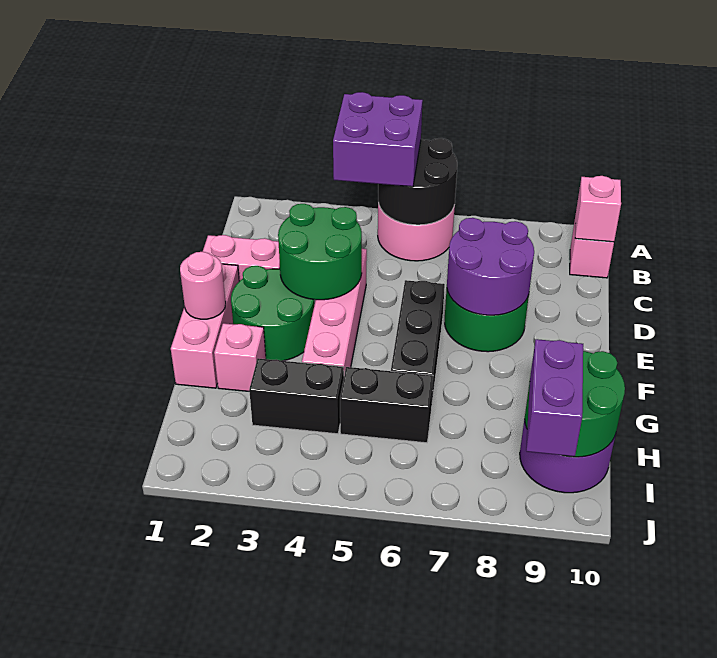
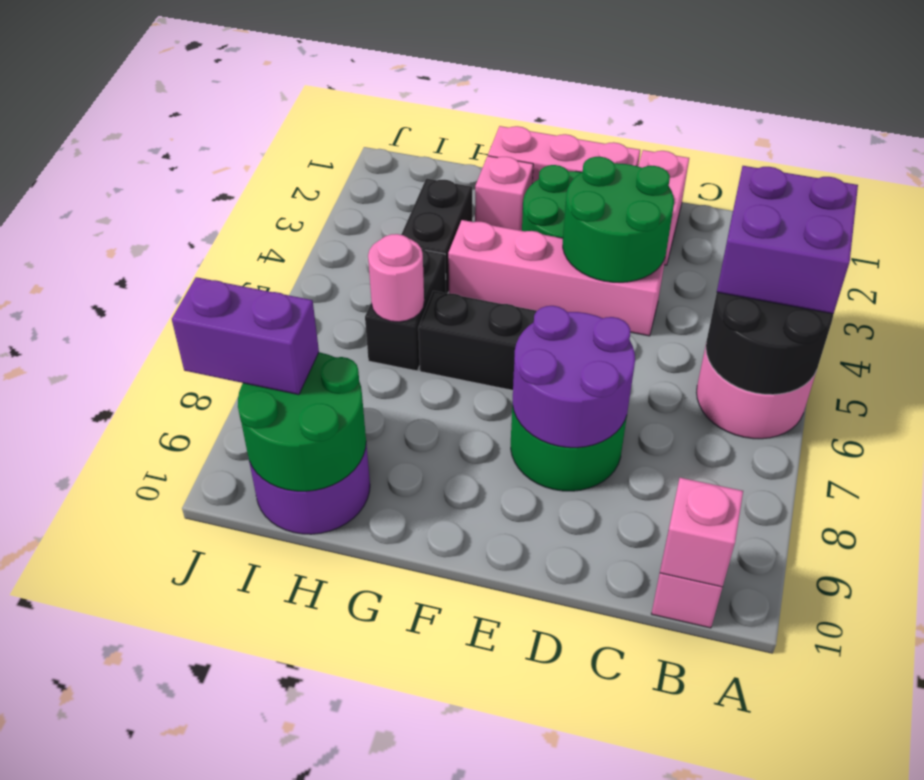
pink round brick F1 level 2 -> pink round brick H6 level 2

